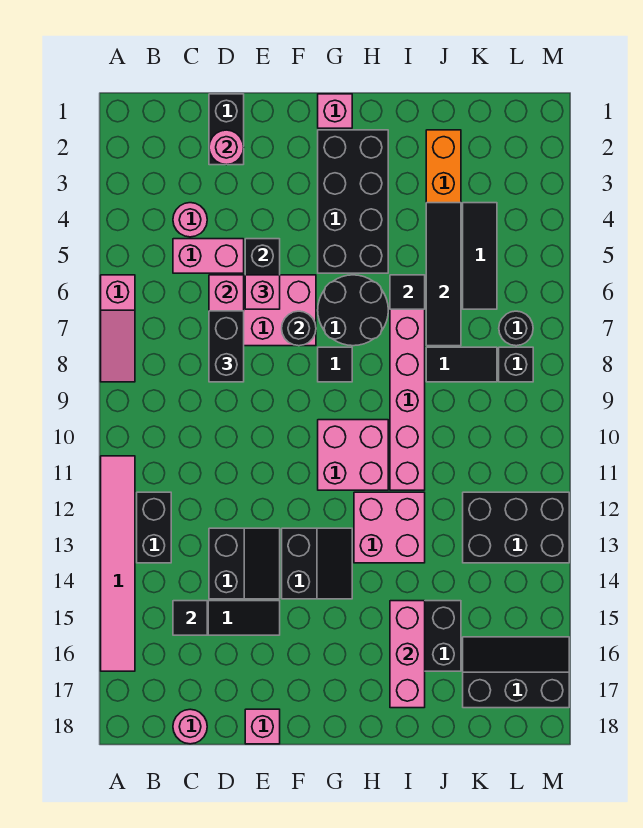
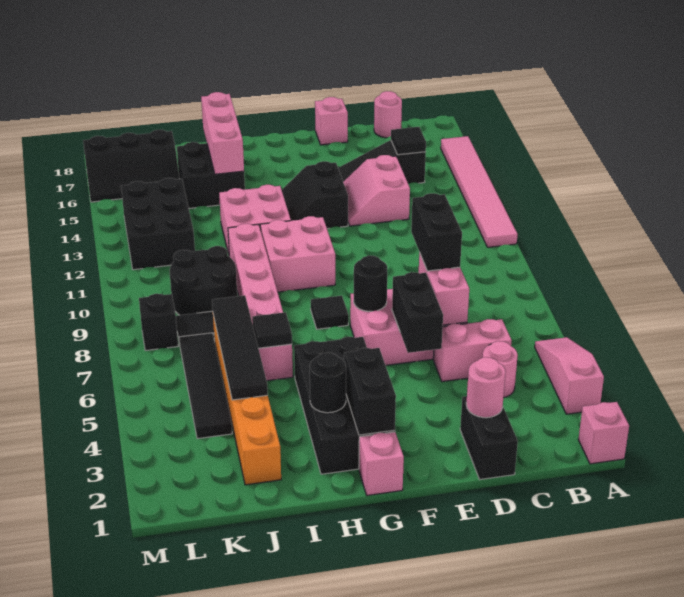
pink slope A6:A8 level 1 top 6 -> pink slope A3:A5 level 1 top 3
black brick B12:B13 level 1 -> black brick G2:G3 level 2
black slope D13:E14 level 1 top D -> pink slope D13:E14 level 1 top D
pink brick E6 level 3 -> pink brick A1 level 1
black round brick G6:H7 level 1 -> black round brick J9:K10 level 1
black tile K4:K6 level 1 -> black tile K4:K7 level 1
black brick K12:M13 level 1 -> black brick K12:L14 level 1
black round brick L7 level 1 -> black round brick H3 level 2

